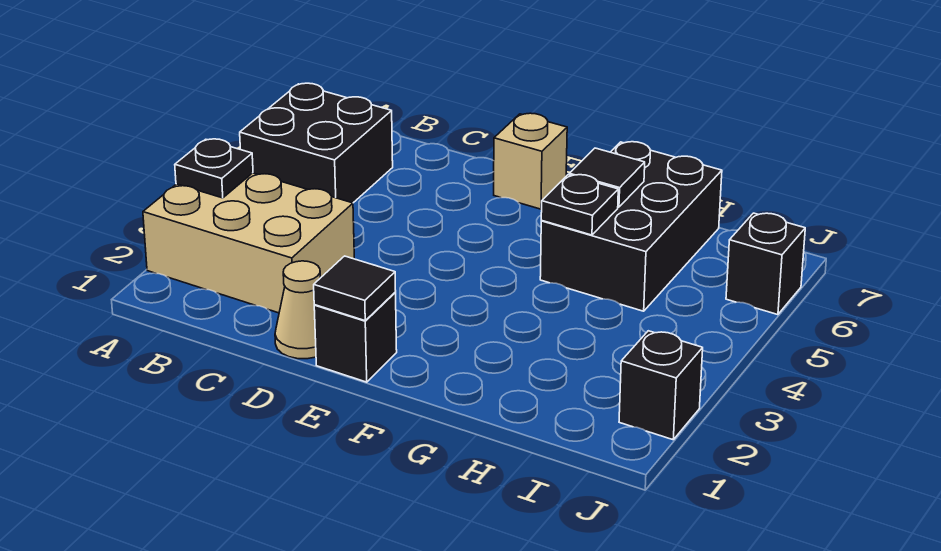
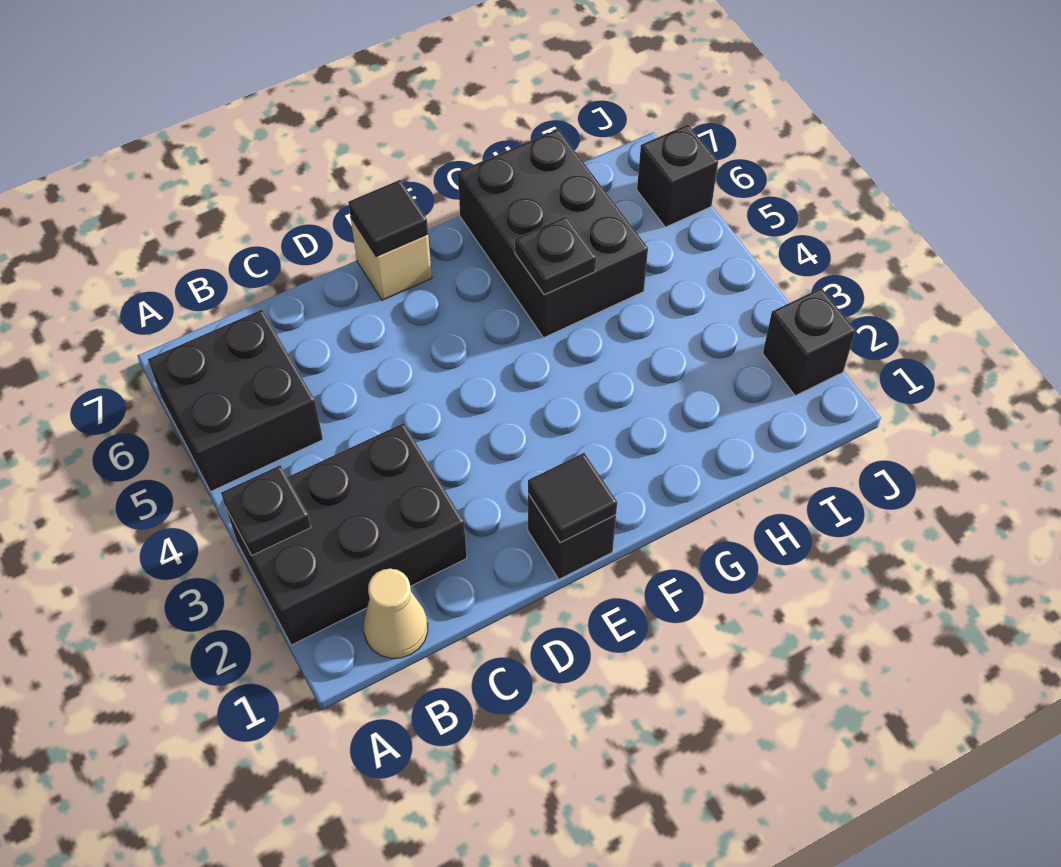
tan brick A2:C3 level 1 -> black brick A2:C3 level 1
tan cone D1 level 1 -> tan cone B1 level 1
black tile G6 level 2 -> black tile E7 level 2

